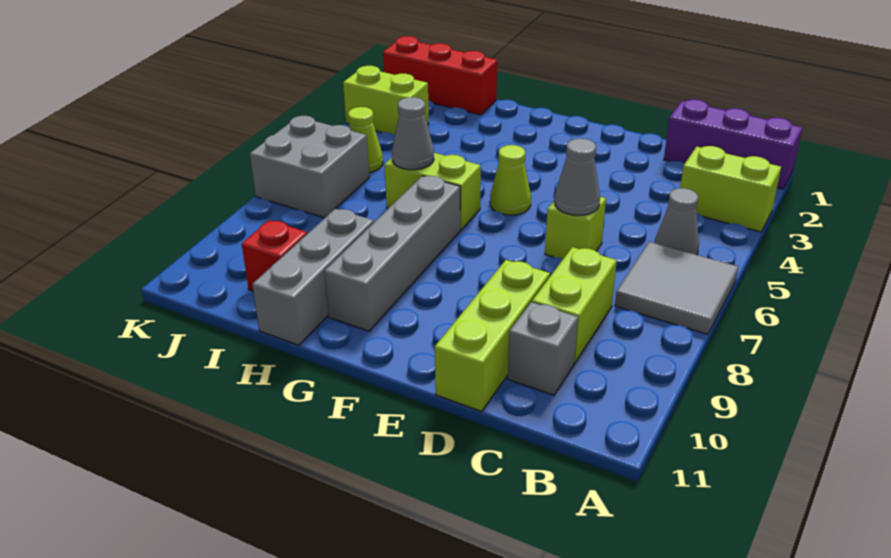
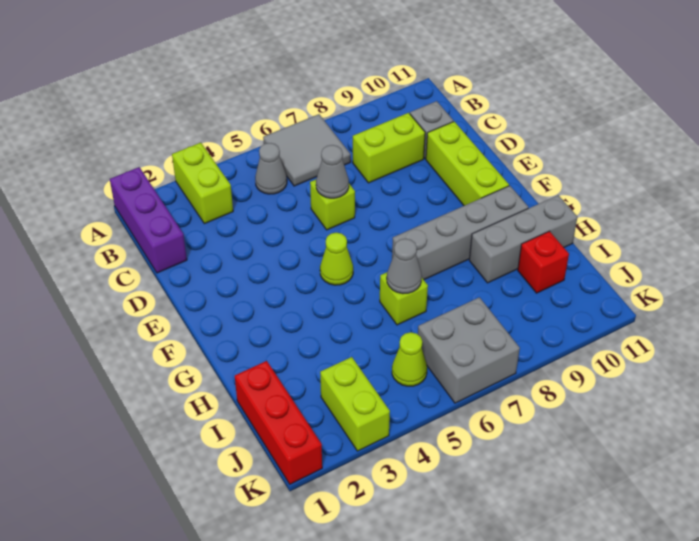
lime brick D9:D11 level 1 -> lime brick D10:F10 level 1
lime brick G6:H6 level 1 -> lime brick H6 level 1

